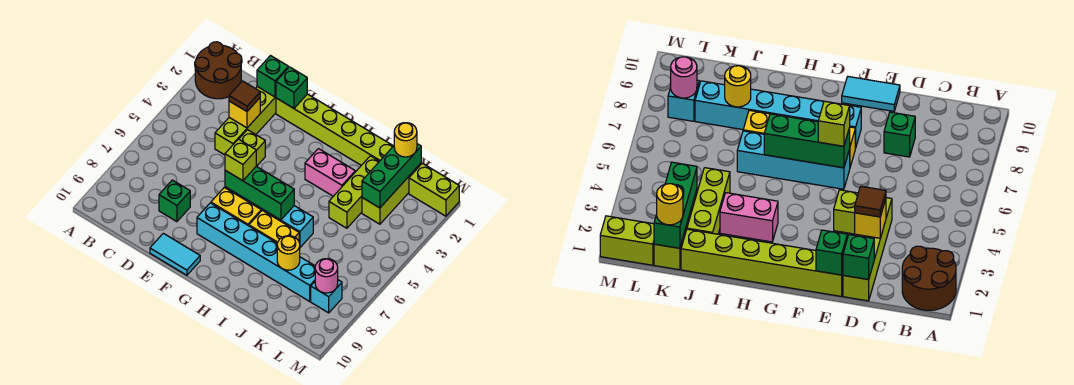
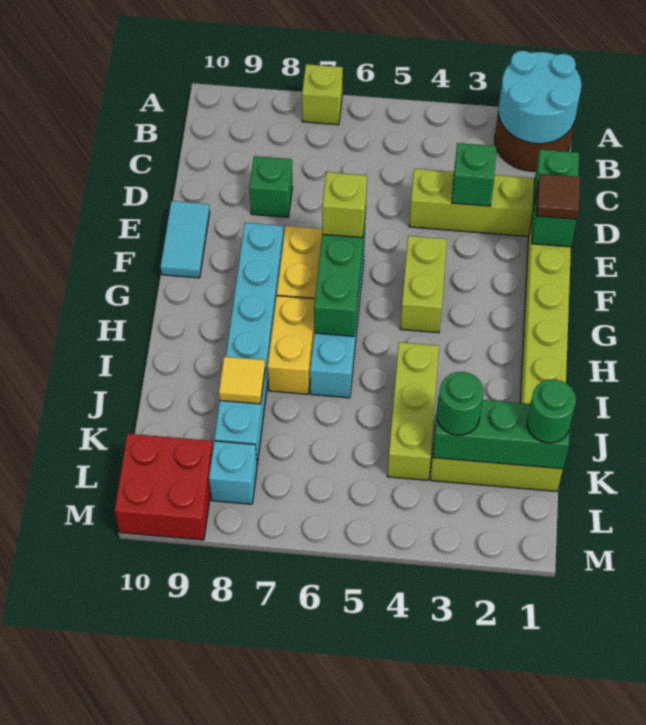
none -> cyan round brick A1:B2 level 2
yellow brick D3 level 2 -> green brick D3 level 2
brown tile D3 level 3 -> brown tile E1 level 3
lime brick E4 level 1 -> lime brick A7 level 1
pink brick H3:I3 level 1 -> none
lime brick J2:J4 level 1 -> lime brick I4:K4 level 1
yellow round brick J8 level 2 -> yellow tile J8 level 2
yellow round brick K1 level 3 -> green round brick K1 level 3
none -> green round brick K3 level 3
lime brick L1:M1 level 1 -> lime brick F4:G4 level 1
pink round brick L8 level 2 -> none
none -> red brick L9:M10 level 1

